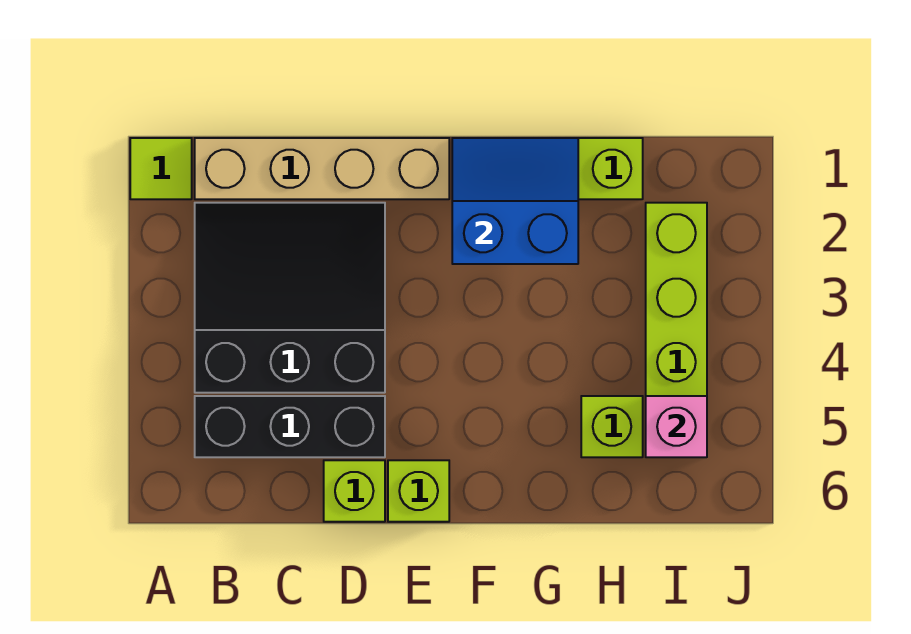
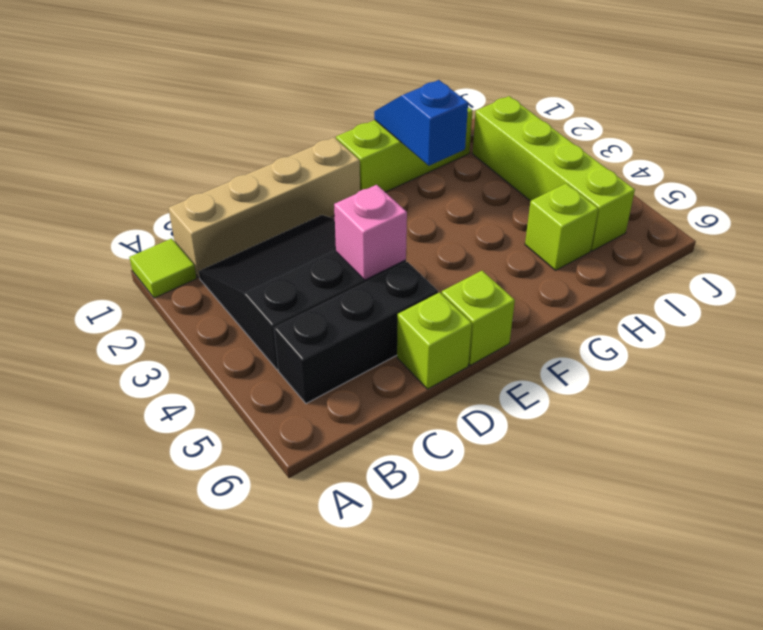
blue slope F1:G2 level 2 top 2 -> blue slope G1:G2 level 2 top 2
pink brick I5 level 2 -> pink brick D4 level 2

